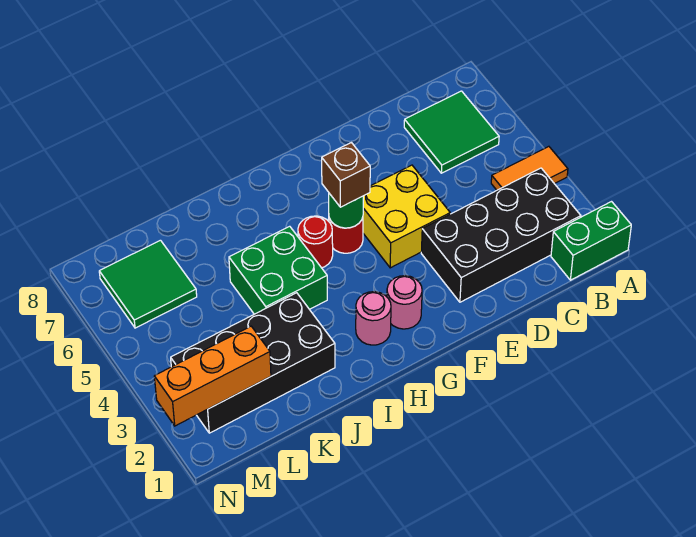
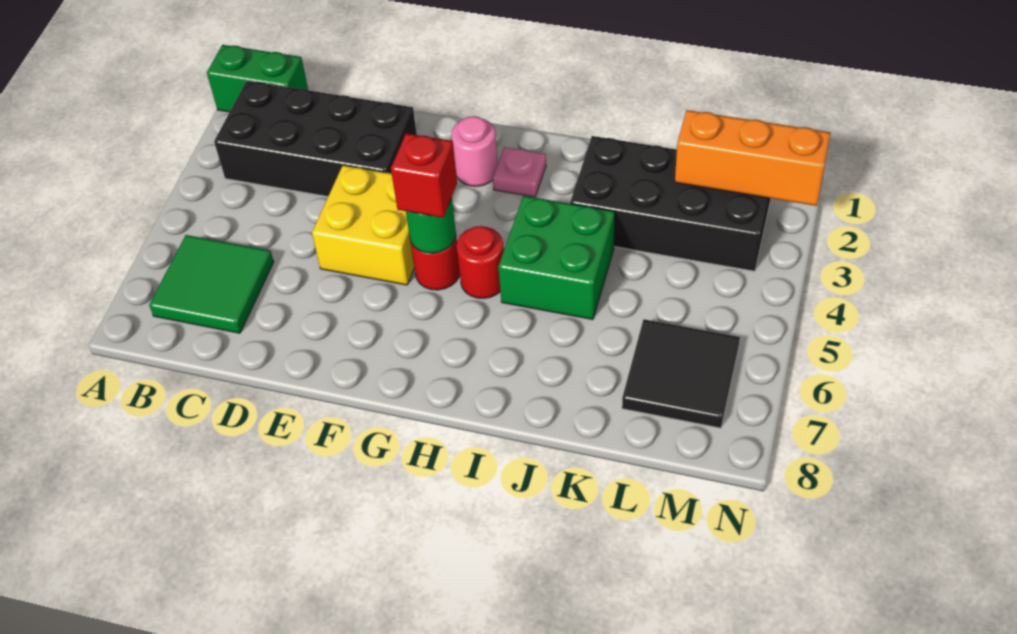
orange tile A4:B4 level 1 -> none
brown brick G5 level 3 -> red brick G5 level 3
pink round brick H2 level 1 -> pink plate H2 level 1
green tile L6:M7 level 1 -> black tile L6:M7 level 1

